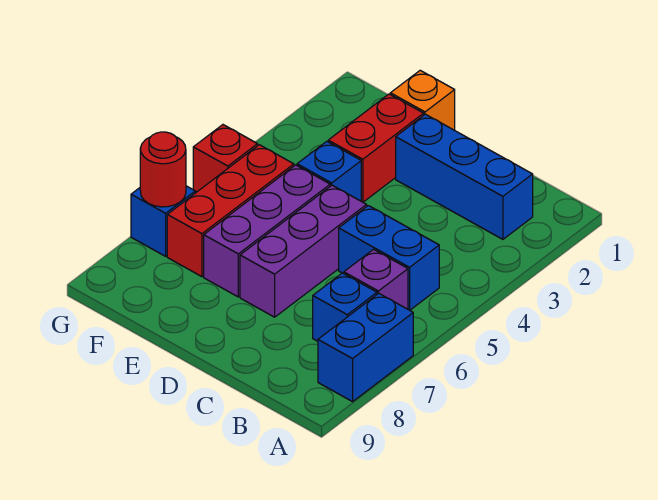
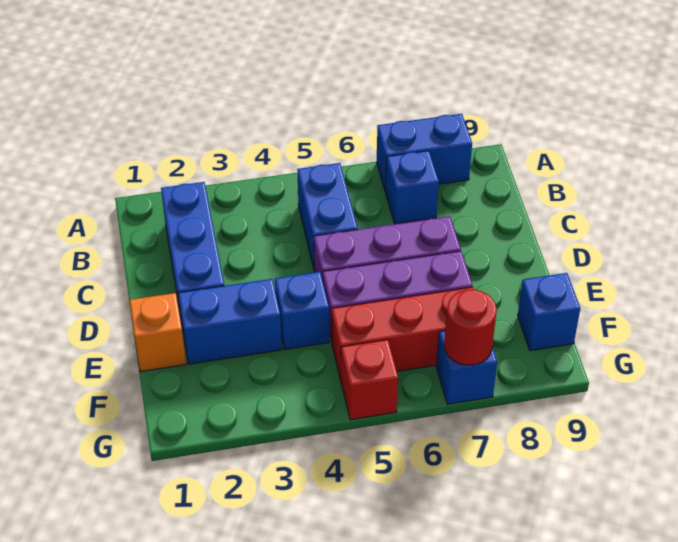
purple brick B6 level 1 -> none
red brick E2:E3 level 1 -> blue brick E2:E3 level 1
none -> blue brick F9 level 1

